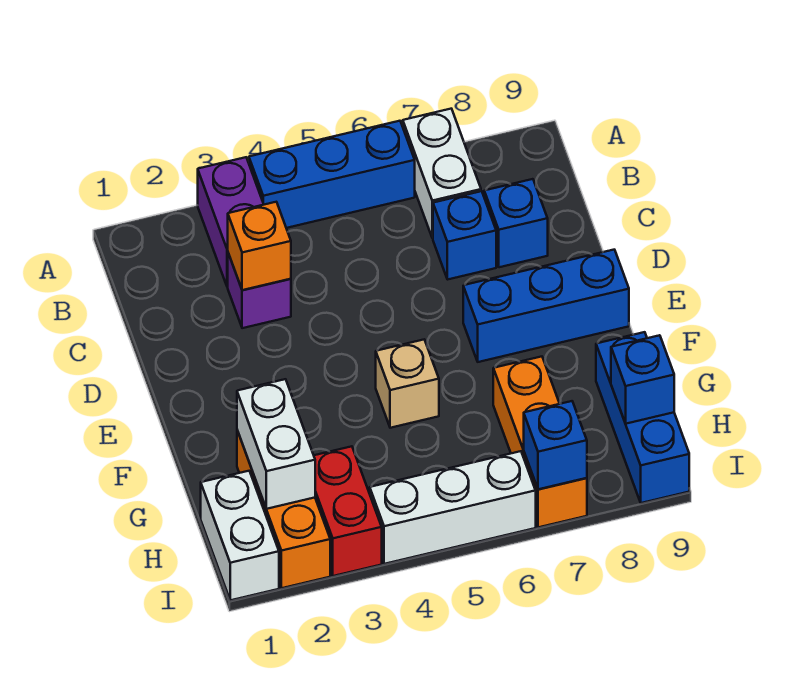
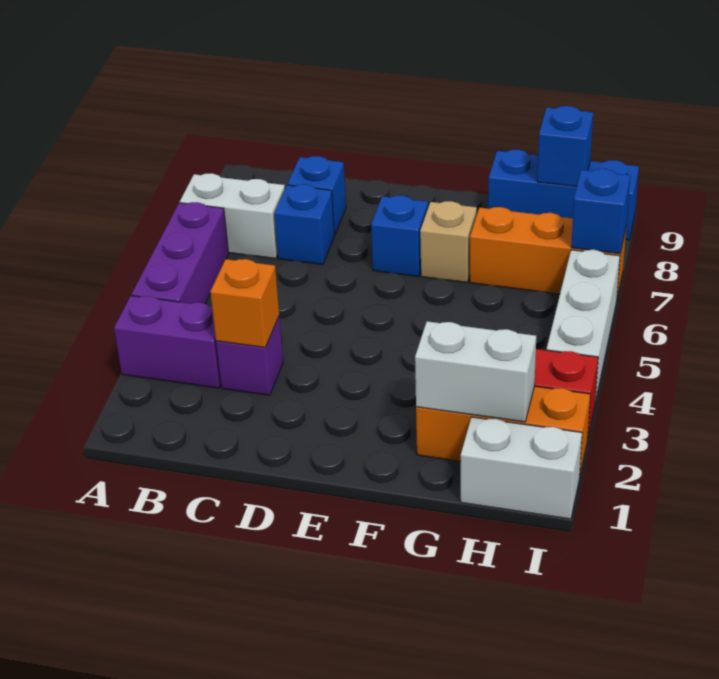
blue brick A4:A6 level 1 -> purple brick A4:A6 level 1
blue brick E7:E9 level 1 -> blue brick E7 level 1
tan brick F5 level 1 -> tan brick F7 level 1

